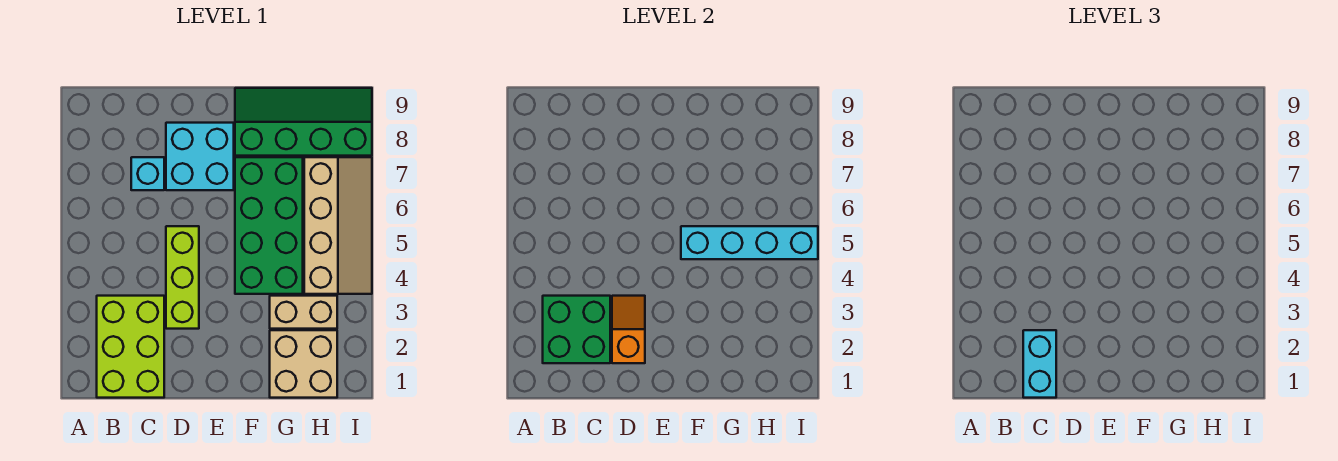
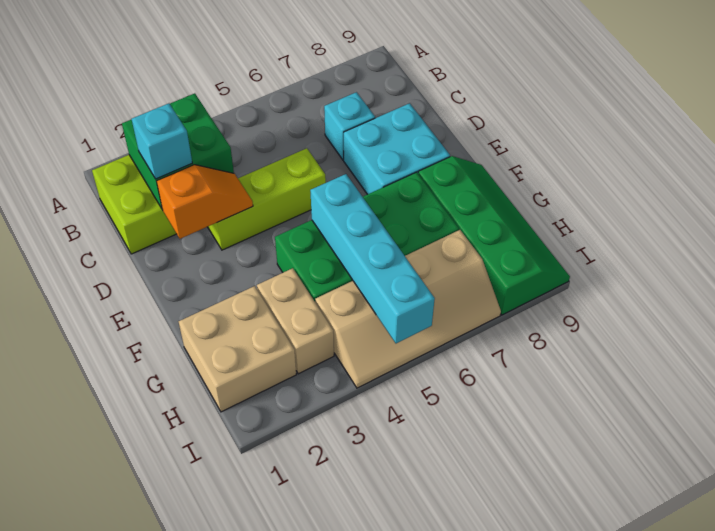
cyan brick C1:C2 level 3 -> cyan brick C2 level 3

